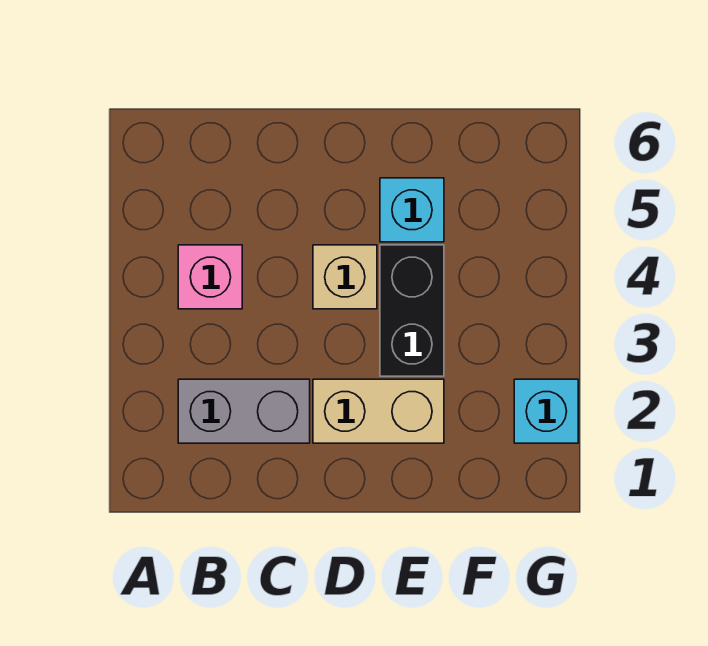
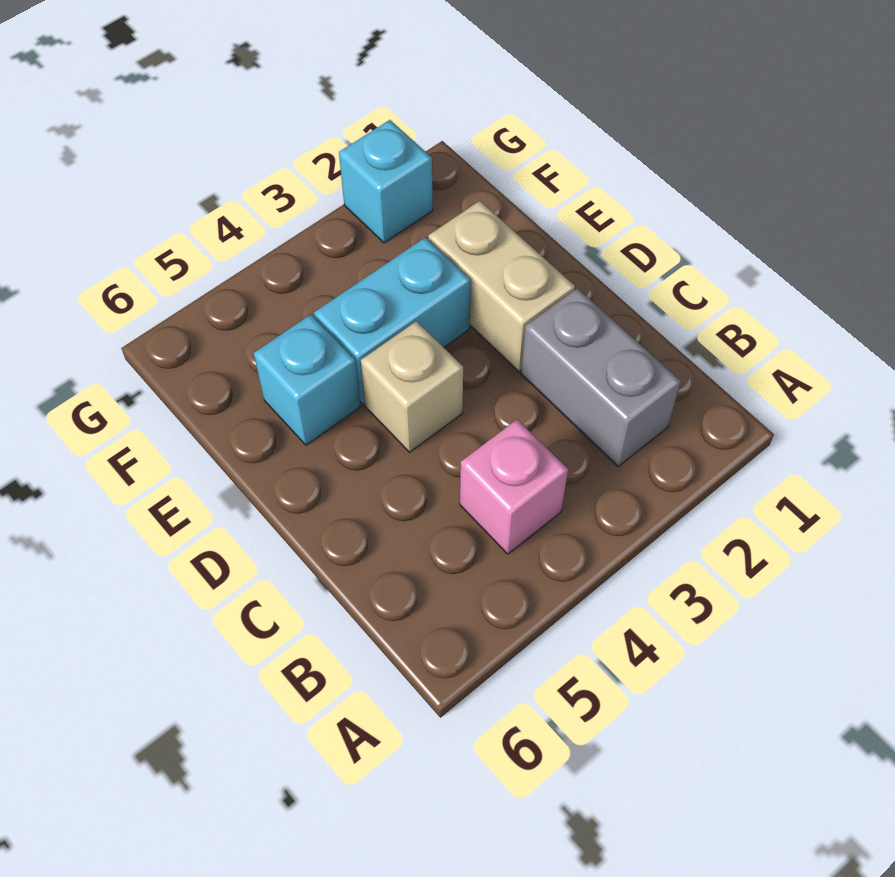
black brick E3:E4 level 1 -> cyan brick E3:E4 level 1

